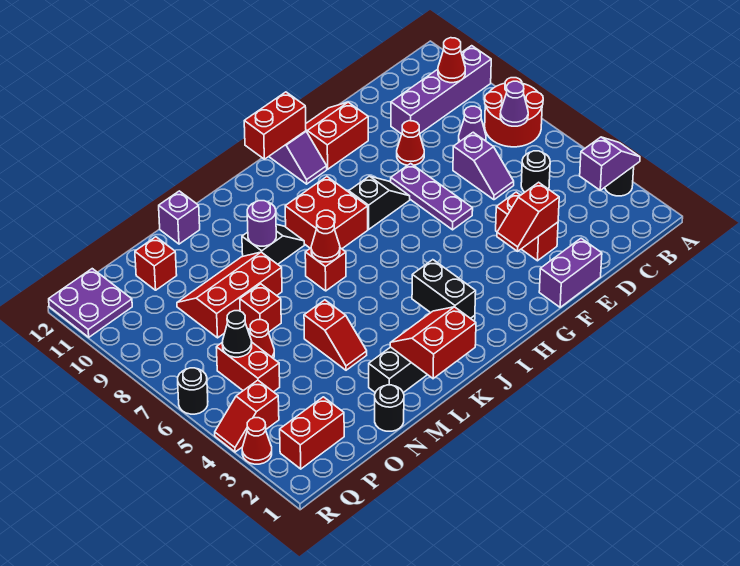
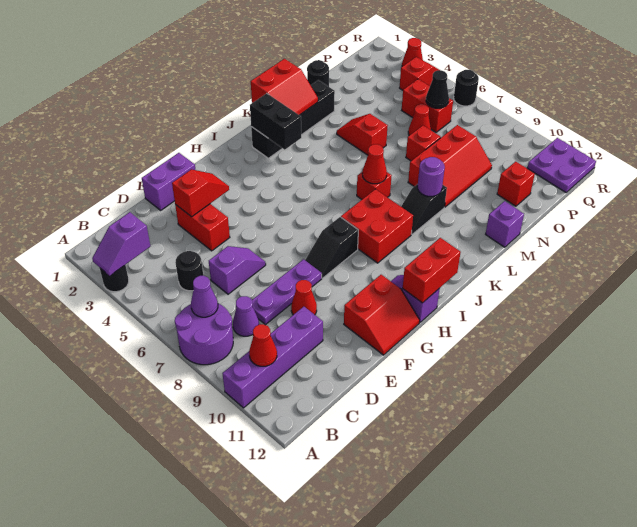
red round brick A7:B8 level 1 -> purple round brick A7:B8 level 1
purple slope D6:D7 level 1 top 7 -> purple slope D6:E6 level 1 top D
purple plate F6:F8 level 1 -> purple plate D8:F8 level 1
red brick P2:Q2 level 1 -> none

